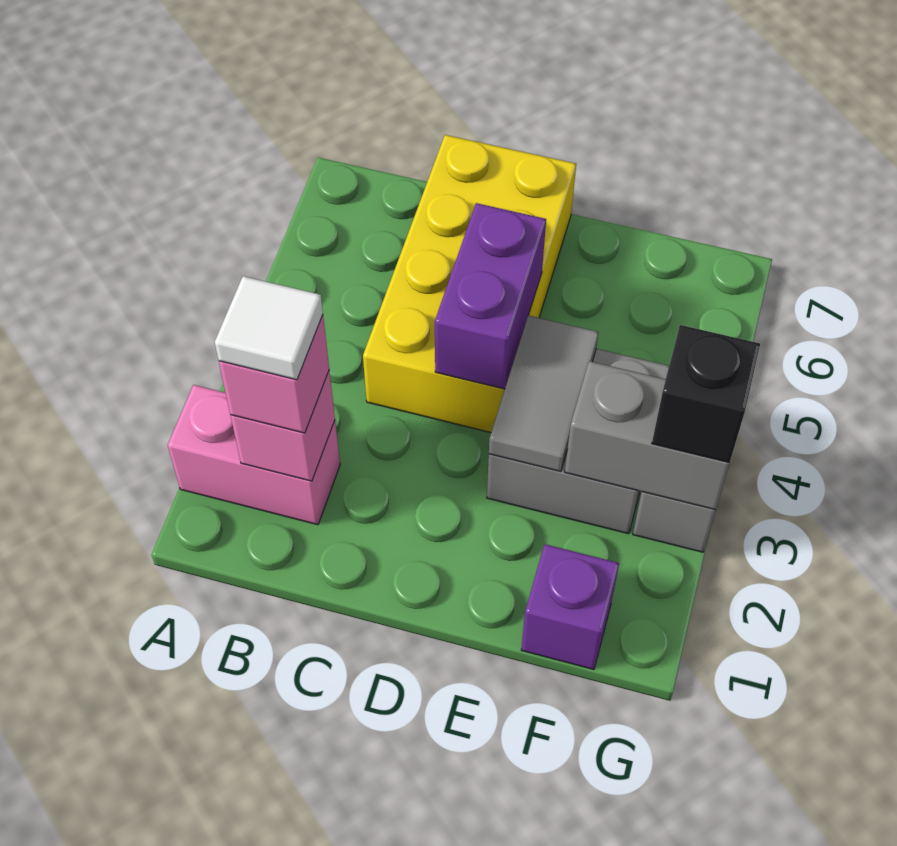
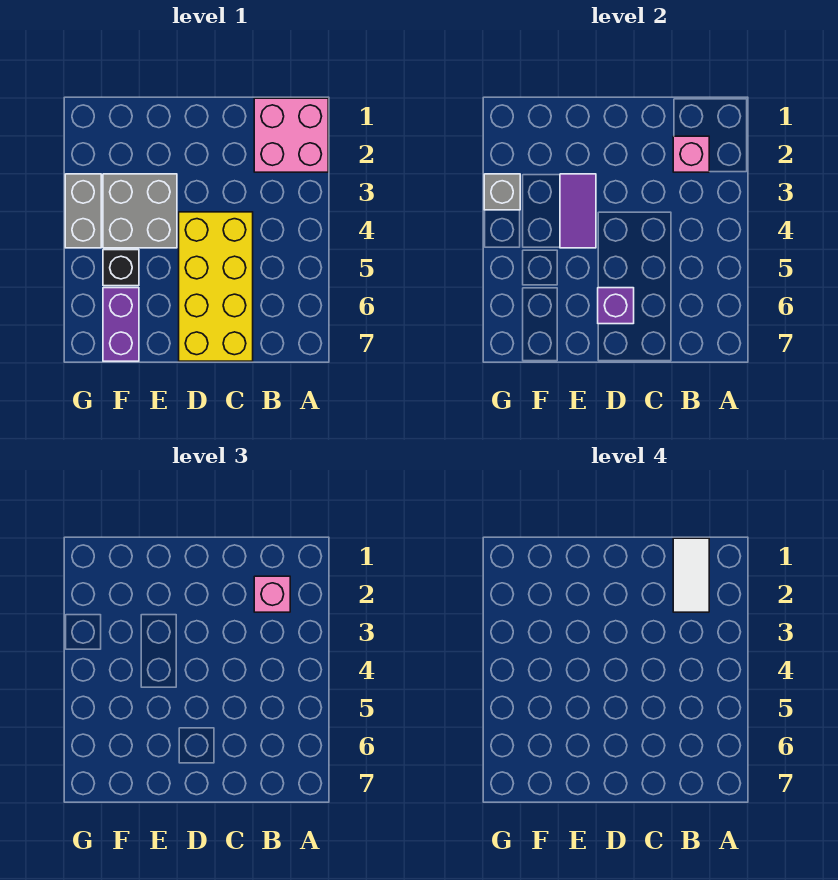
pink brick A2:B2 level 1 -> pink brick A1:B2 level 1
white tile B2 level 4 -> white tile B1:B2 level 4
purple brick D4:D5 level 2 -> purple brick F6:F7 level 1
grey tile E3:E4 level 2 -> purple tile E3:E4 level 2
purple brick F1 level 1 -> purple brick D6 level 2
grey brick F3:G3 level 2 -> grey brick G3 level 2
black brick G3 level 3 -> black brick F5 level 1

